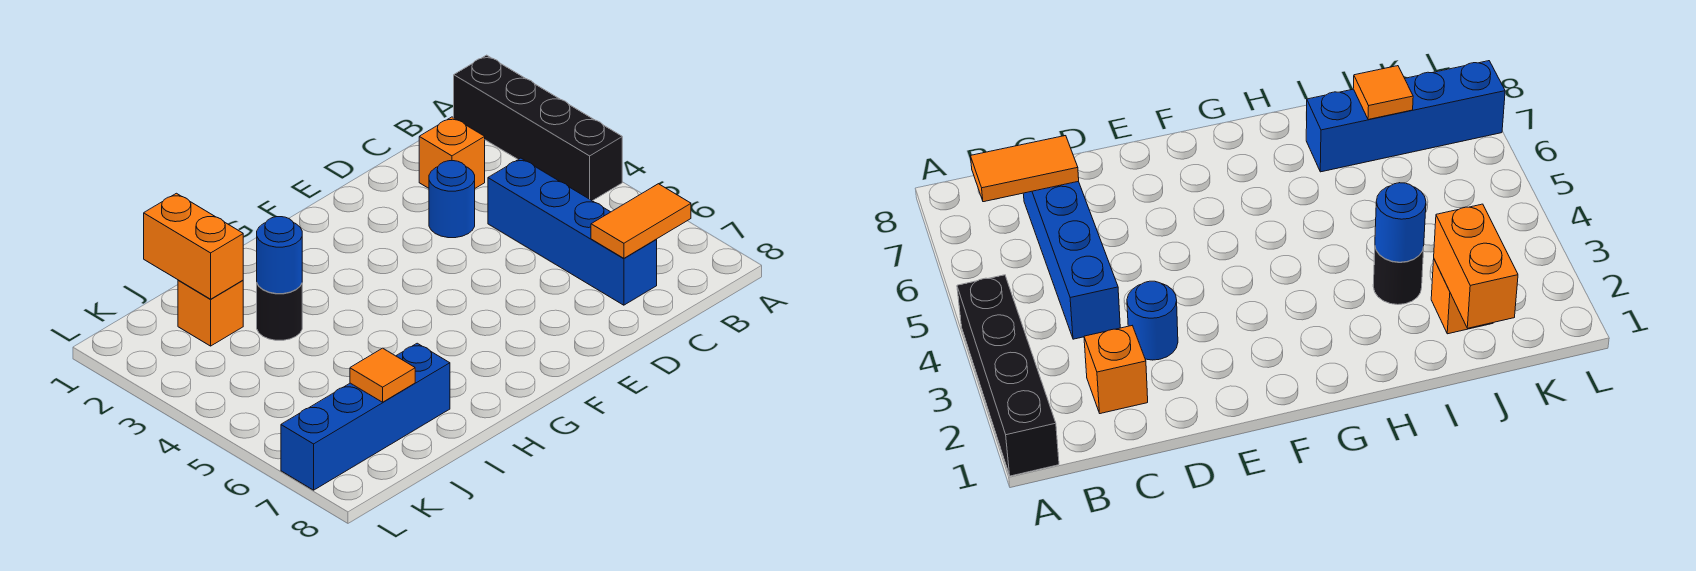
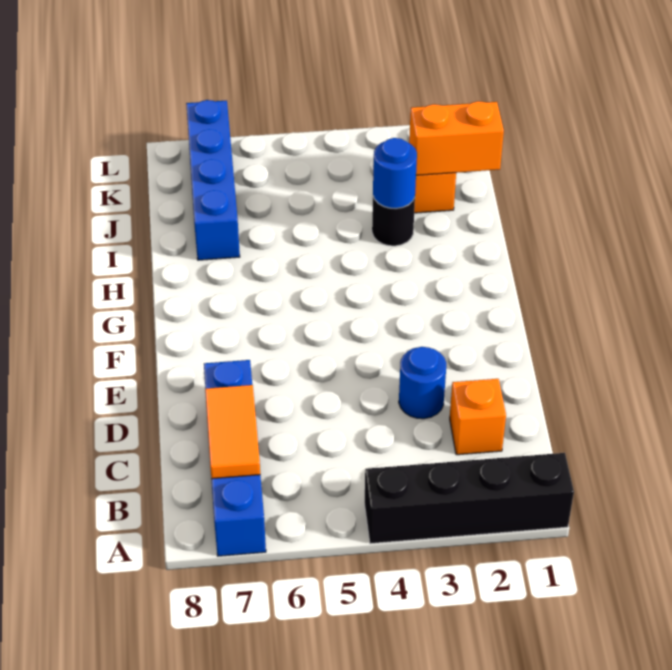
blue brick C4:C7 level 1 -> blue brick A7:D7 level 1
orange tile J7 level 2 -> none

